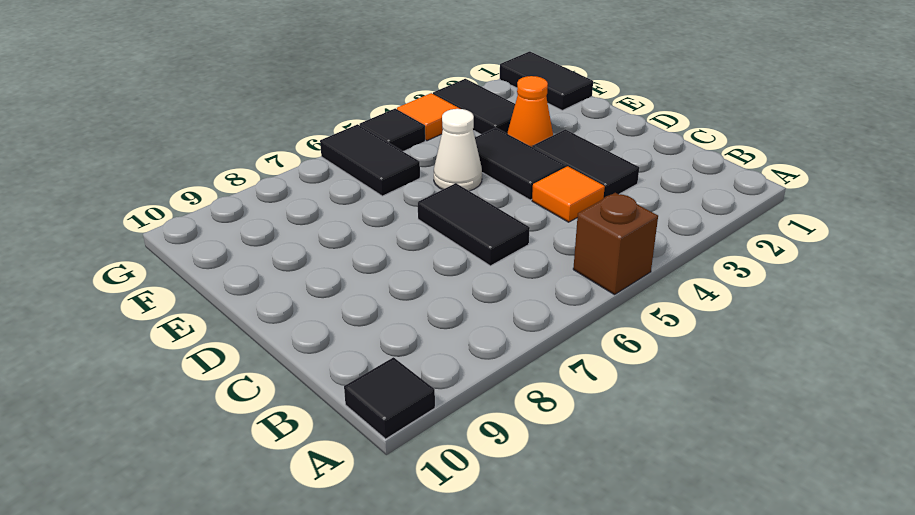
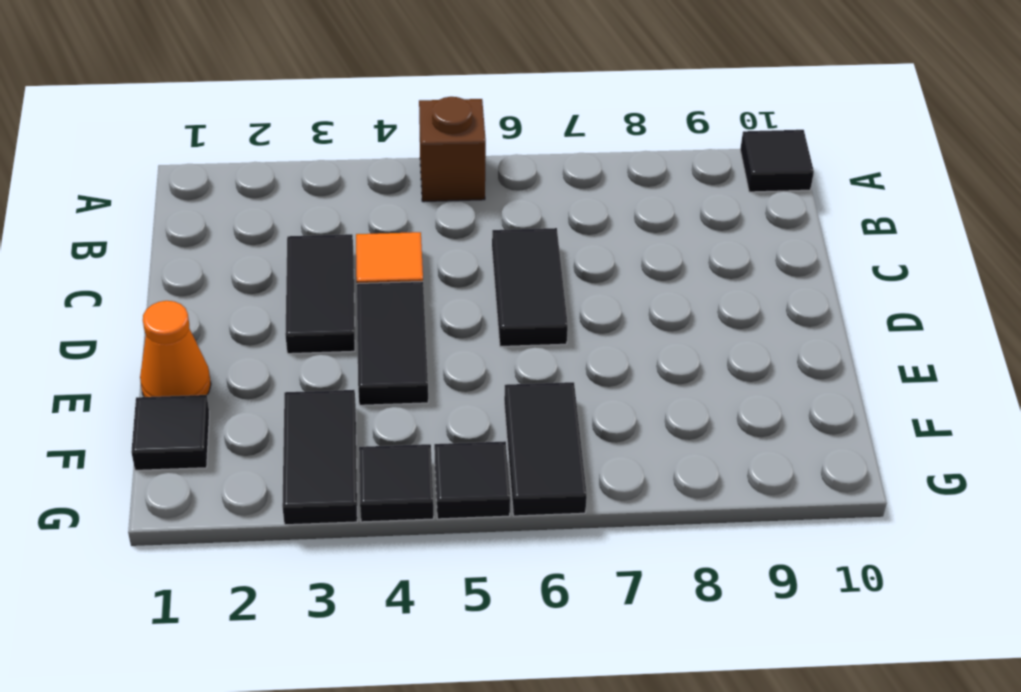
orange cone E3 level 1 -> orange cone E1 level 1
white cone E5 level 1 -> none
black tile F1:G1 level 1 -> black tile F1 level 1
orange tile G4 level 1 -> black tile G4 level 1

